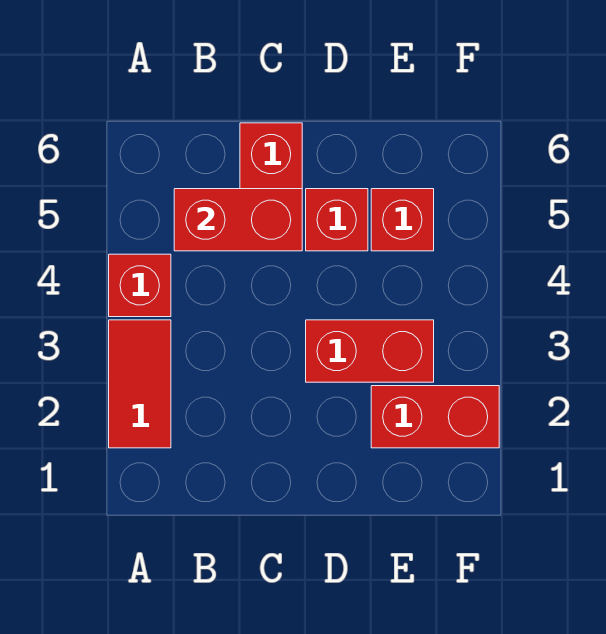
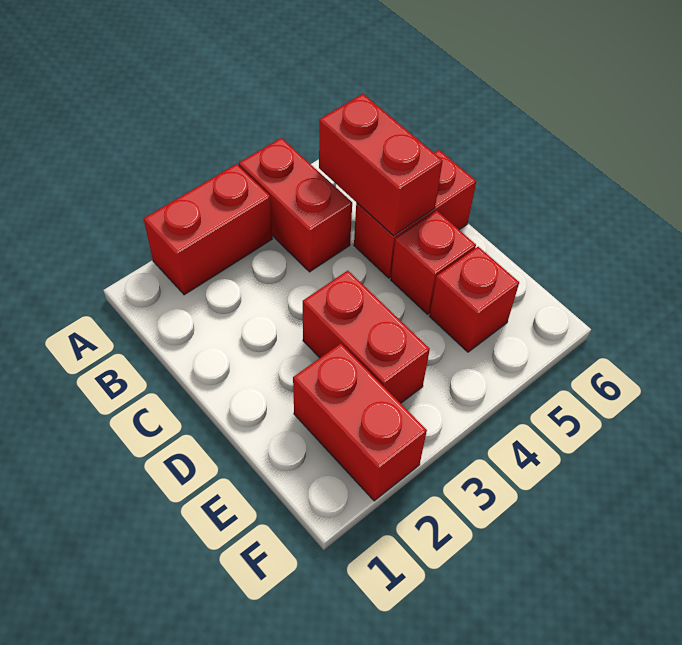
red tile A2:A3 level 1 -> red brick A2:A3 level 1
red brick A4 level 1 -> red brick A4:B4 level 1

